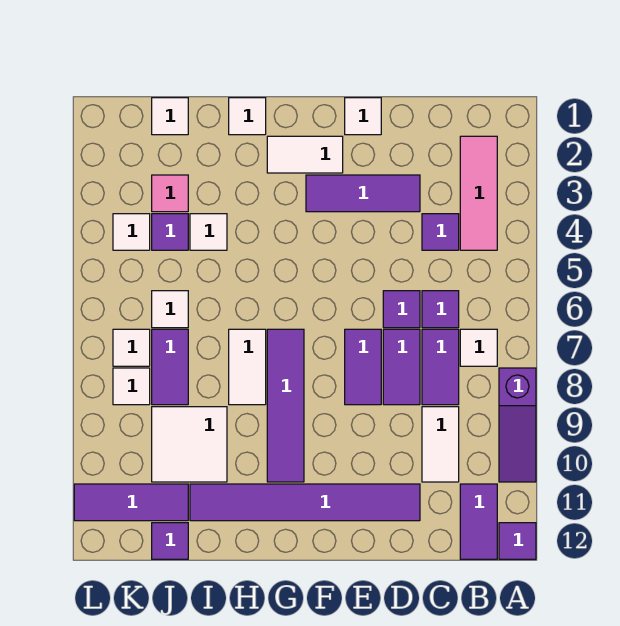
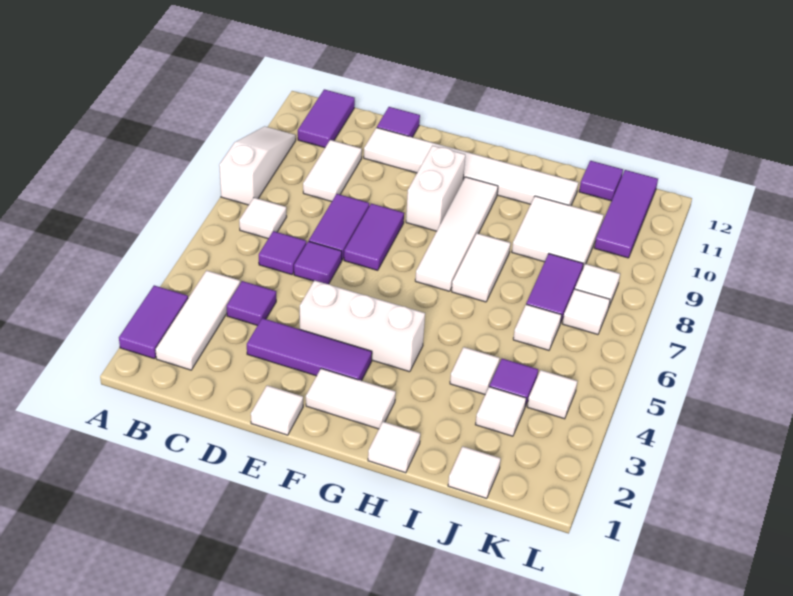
purple slope A8:A10 level 1 top 8 -> white slope A8:A10 level 1 top 8
purple tile A12 level 1 -> purple tile D12 level 1
pink tile B2:B4 level 1 -> white tile B2:B4 level 1
purple tile C7:C8 level 1 -> purple tile A2:A3 level 1
purple tile D11:I11 level 1 -> white tile D11:I11 level 1
none -> white brick E4:G4 level 1
none -> white brick F9:F10 level 1
purple tile G7:G10 level 1 -> white tile G7:G10 level 1
pink tile J3 level 1 -> white tile J3 level 1
purple tile J11:L11 level 1 -> purple tile K10:K12 level 1

